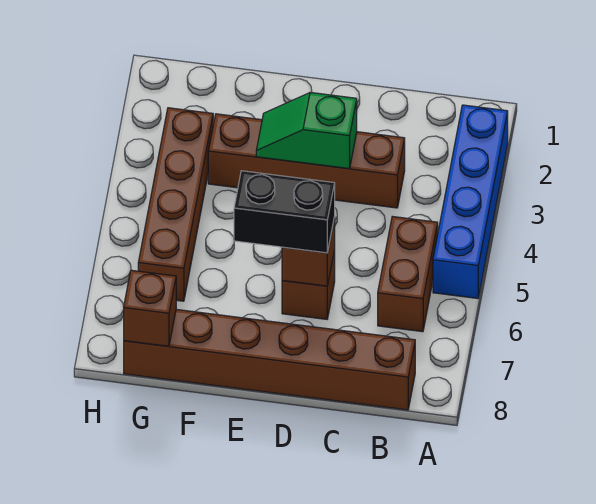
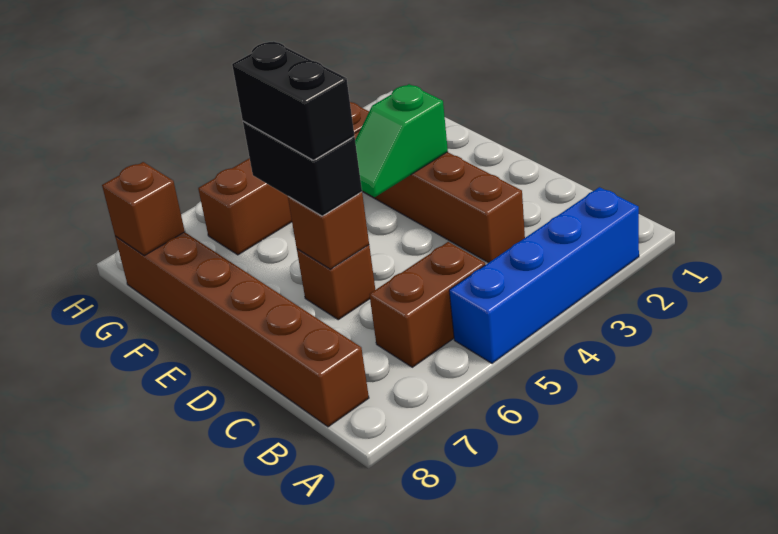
green slope D3:E3 level 2 top D -> green slope E3:E4 level 2 top 3
none -> black brick D6:E6 level 4

